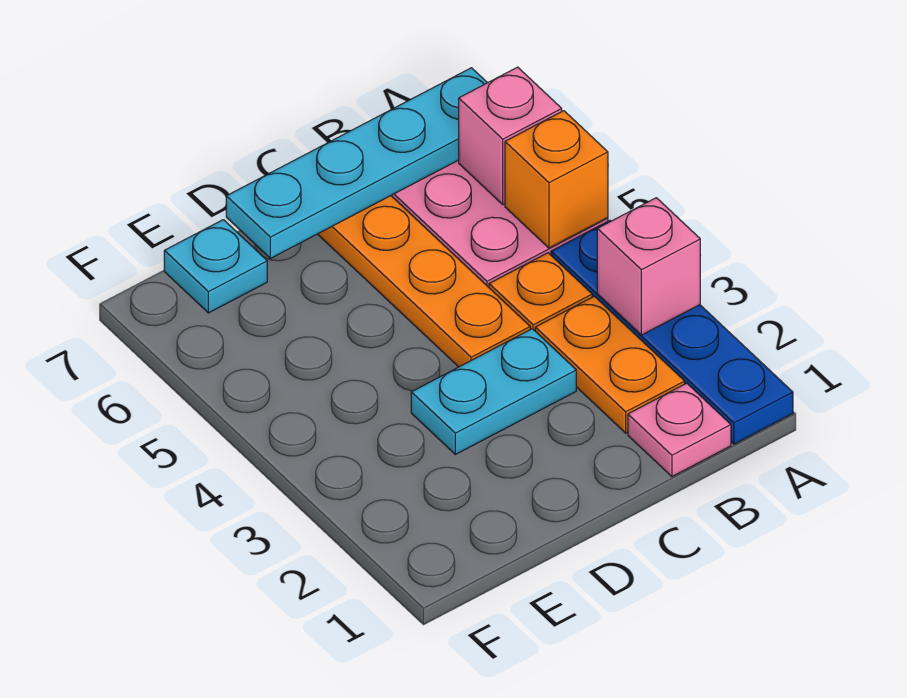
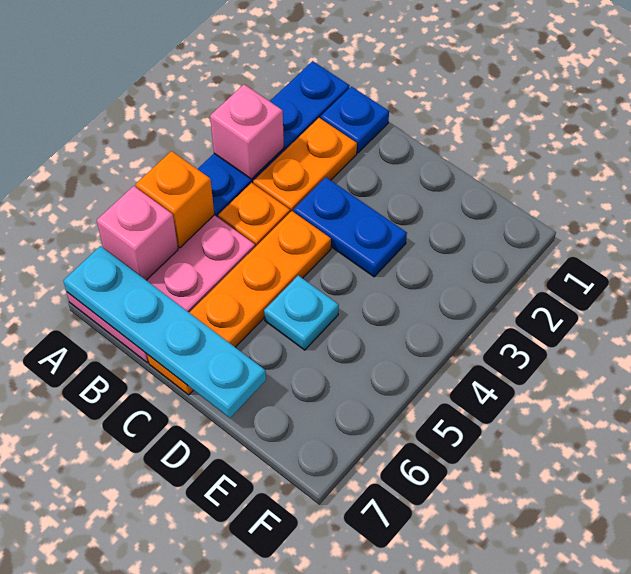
pink plate B1 level 1 -> blue plate B1 level 1
cyan plate C3:D3 level 1 -> blue plate C3:D3 level 1
cyan plate E7 level 1 -> cyan plate D5 level 1

